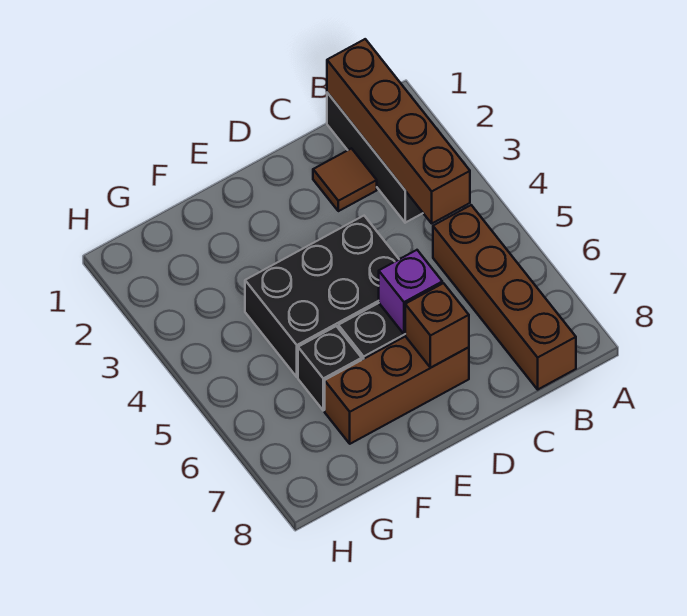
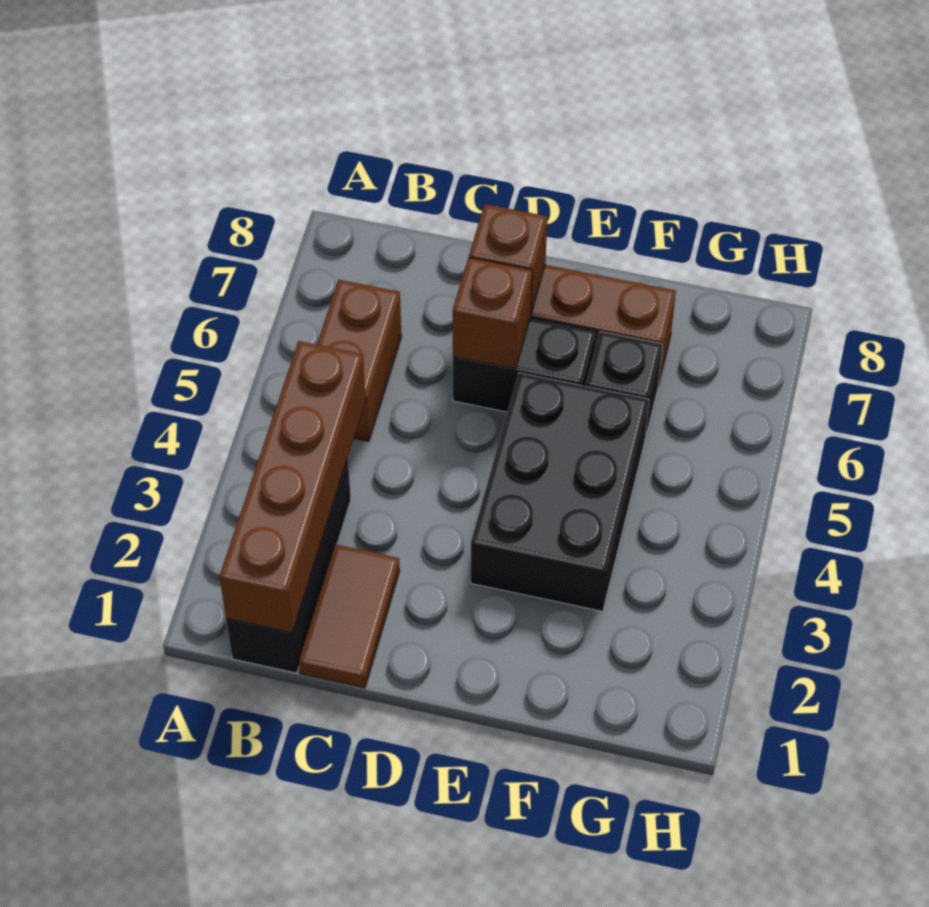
brown brick B5:B8 level 1 -> brown brick B5:B6 level 1
brown tile C2 level 1 -> brown tile C1:C2 level 1
black brick D4:F5 level 1 -> black brick E3:F5 level 1
purple brick D6 level 2 -> brown brick D6 level 2

